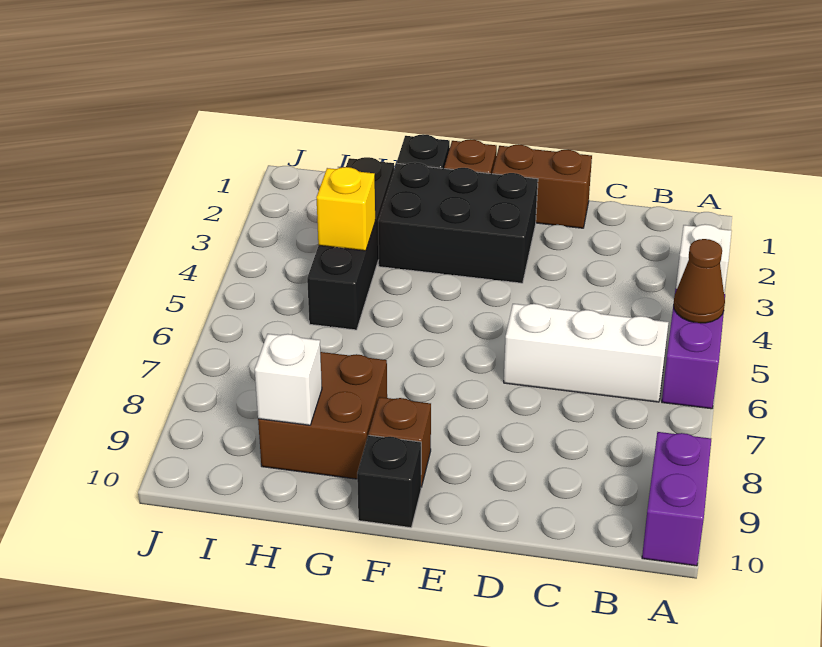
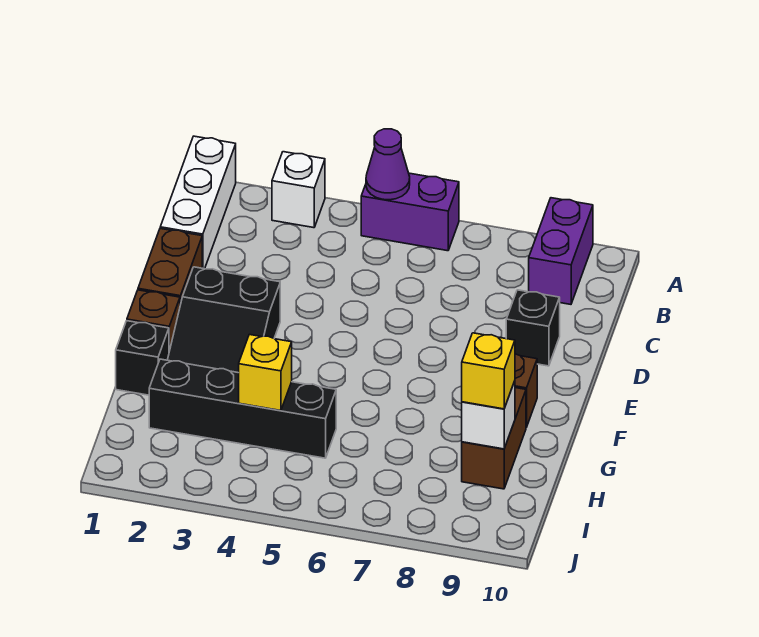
brown cone A5 level 2 -> purple cone A5 level 2
purple brick A9:A10 level 1 -> purple brick A9:B9 level 1
white brick B6:D6 level 1 -> white brick A1:C1 level 1
black brick E2:G3 level 1 -> black slope E2:G3 level 1 top E
black brick F10 level 1 -> black brick D9 level 1
brown brick G8:H9 level 1 -> brown brick G9:H9 level 1
none -> yellow brick H9 level 3

